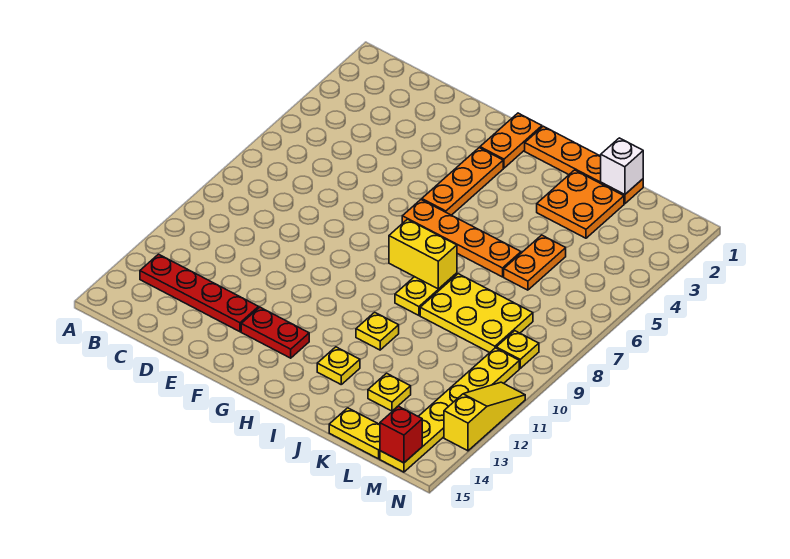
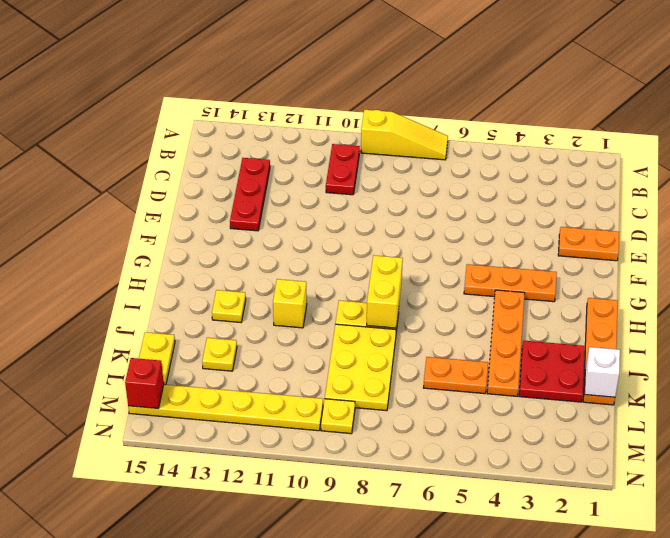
red plate B13:E13 level 1 -> red plate C13:E13 level 1
red plate F13:G13 level 1 -> red plate B10:C10 level 1
orange plate G1:G2 level 1 -> orange plate E1:E2 level 1
orange plate G6:J6 level 1 -> orange plate H4:K4 level 1
yellow plate I11 level 1 -> yellow brick I11 level 1
orange plate J2:K3 level 1 -> red plate J2:K3 level 1
yellow slope N11:N13 level 1 top 13 -> yellow slope A7:A9 level 1 top 9

